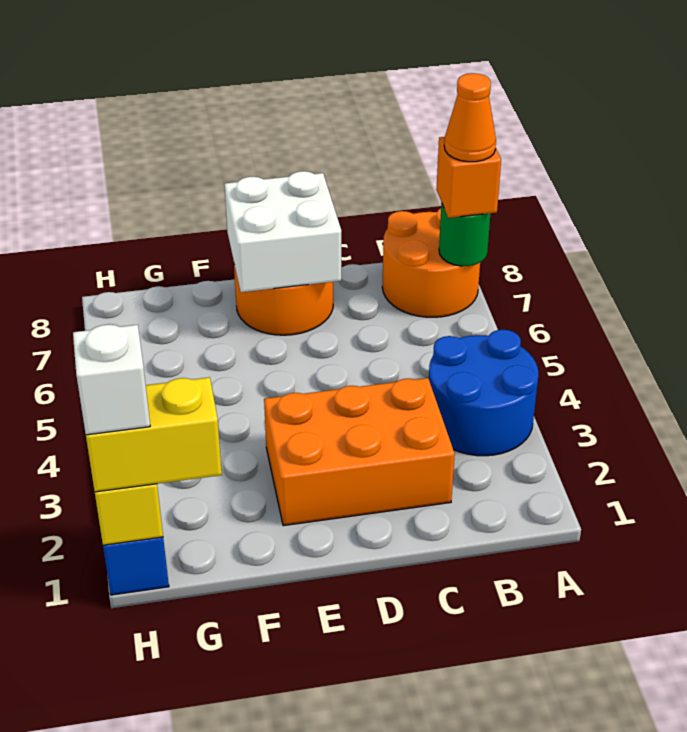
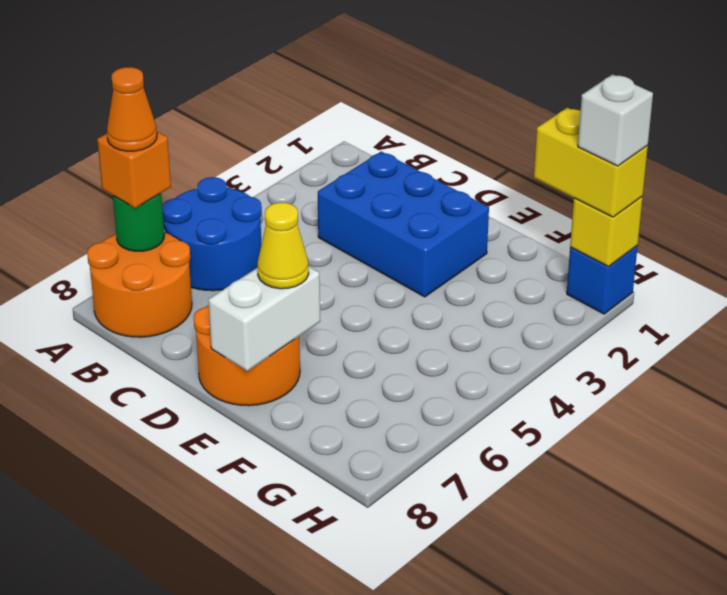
blue round brick A3:B4 level 1 -> blue round brick A5:B6 level 1
orange brick C2:E3 level 1 -> blue brick C2:E3 level 1
white brick D7:E8 level 2 -> white brick E7:E8 level 2
none -> yellow cone E7 level 3

